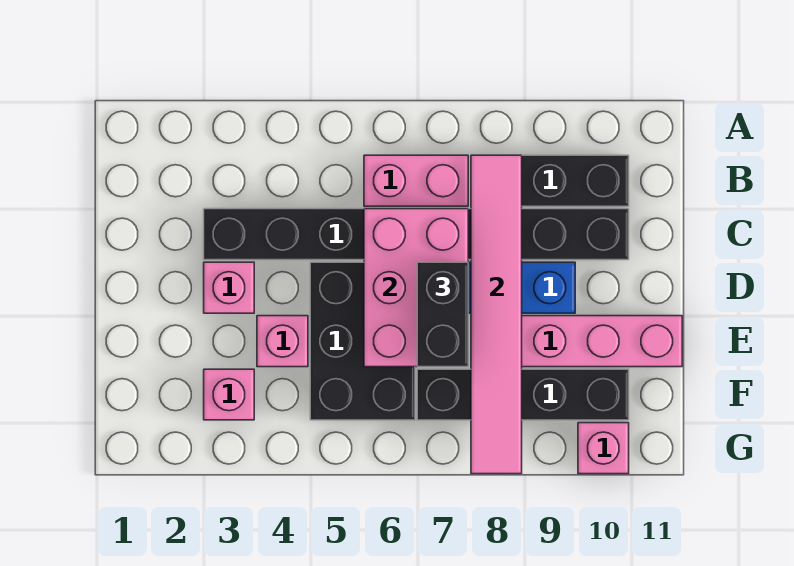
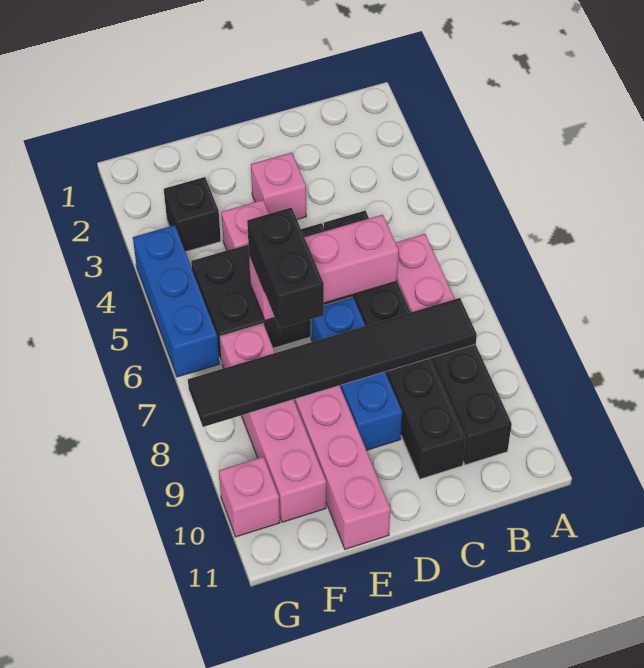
pink tile B8:G8 level 2 -> black tile B8:G8 level 2
black brick C3:C10 level 1 -> black brick C5:C10 level 1
pink brick C6:E7 level 2 -> pink brick C6:E6 level 2
black brick D7:E7 level 3 -> black brick E6:E7 level 3
pink brick F3 level 1 -> black brick F3 level 1
black brick F7:F10 level 1 -> pink brick F7:F10 level 1
none -> blue brick G4:G6 level 1

